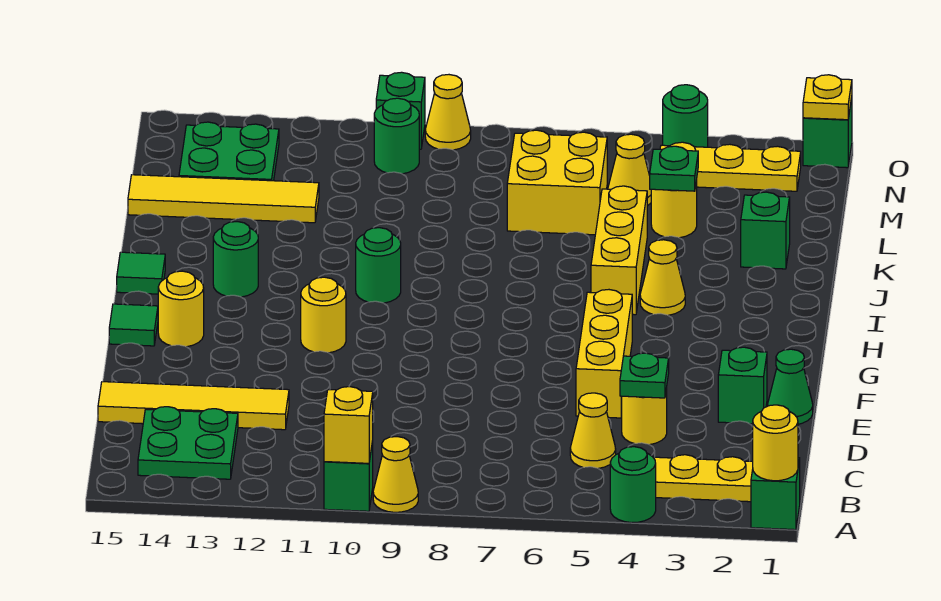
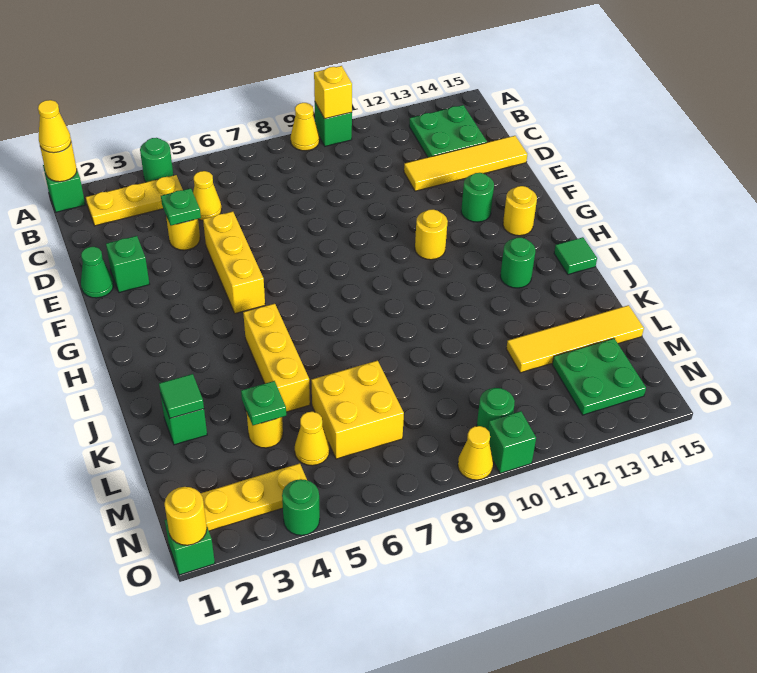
green tile G15 level 1 -> green tile K2 level 2
yellow cone I4 level 1 -> yellow cone A1 level 3
green round brick I10 level 1 -> green round brick F13 level 1
yellow plate O1 level 2 -> yellow round brick O1 level 2

